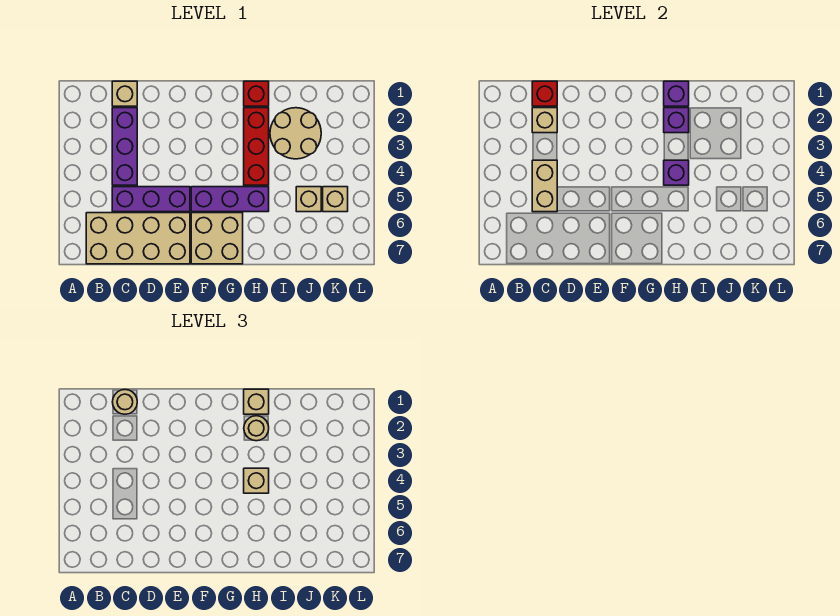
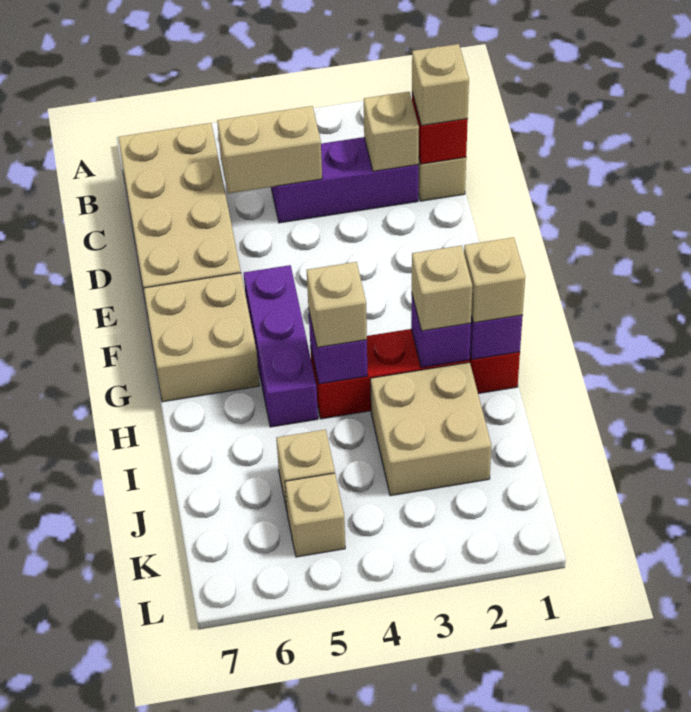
tan round brick C1 level 3 -> tan brick C1 level 3
purple brick C5:E5 level 1 -> none
tan round brick H2 level 3 -> tan brick H2 level 3
tan round brick I2:J3 level 1 -> tan brick I2:J3 level 1

